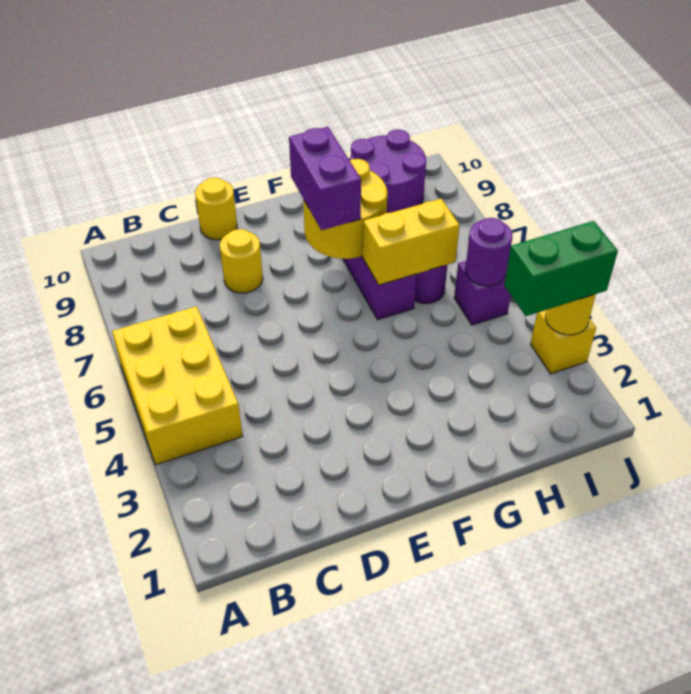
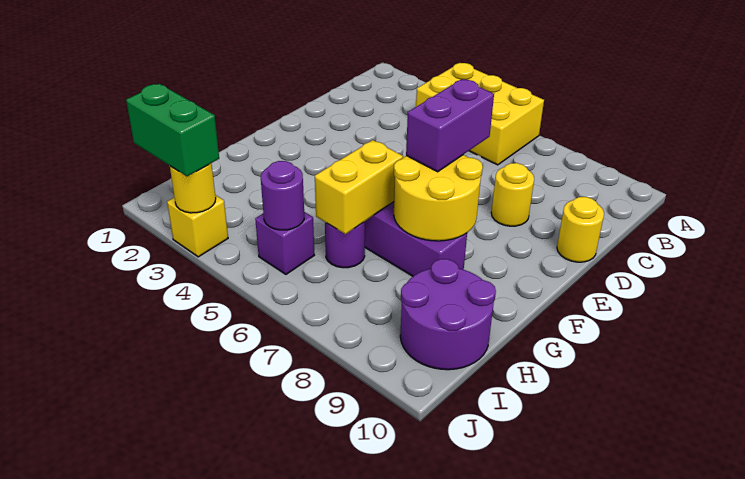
purple brick F7:F8 level 3 -> purple brick E7:F7 level 3
green brick I3:J3 level 3 -> green brick J2:J3 level 3

